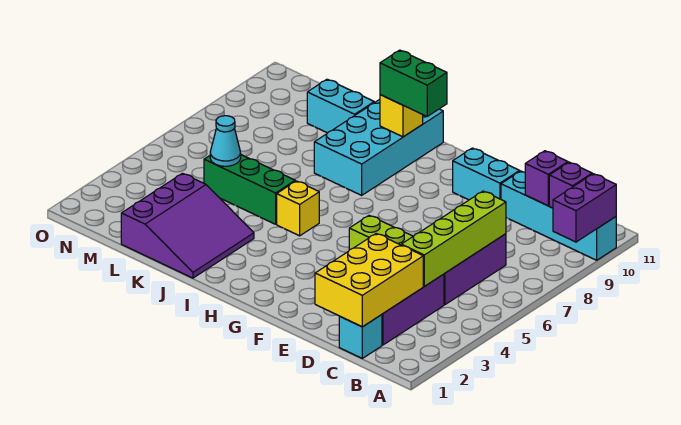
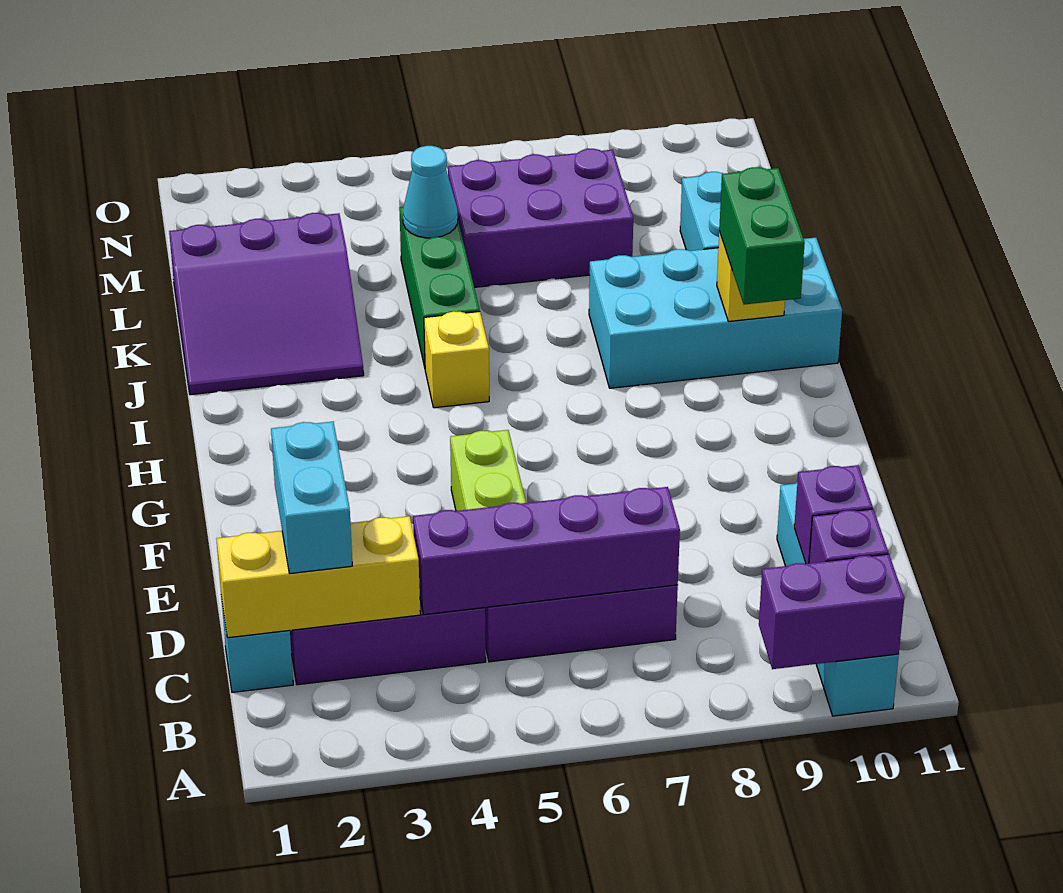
yellow brick C1:D3 level 2 -> yellow brick C1:C3 level 2
lime brick C4:C7 level 2 -> purple brick C4:C7 level 2
cyan brick E10:F10 level 1 -> cyan brick C2:D2 level 3
none -> purple brick L6:M8 level 1

